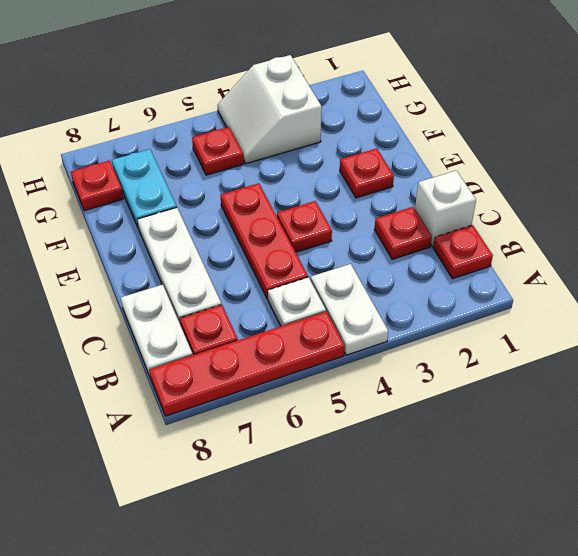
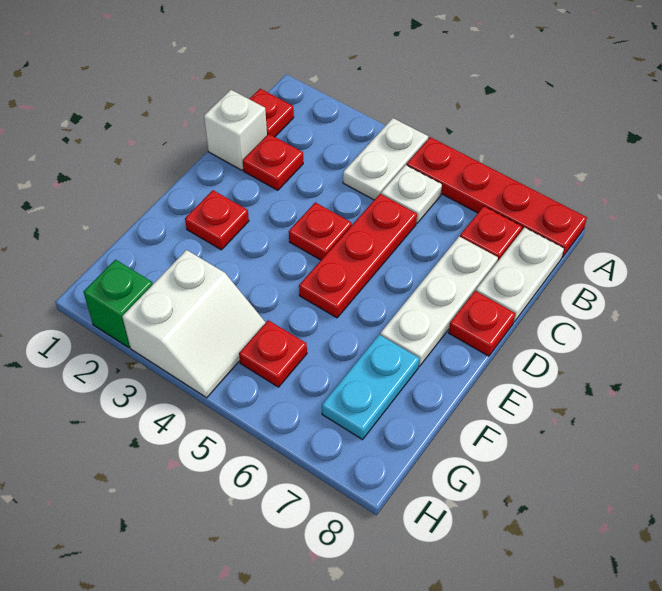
red plate G8 level 1 -> red plate D8 level 1
none -> green brick H2 level 1

